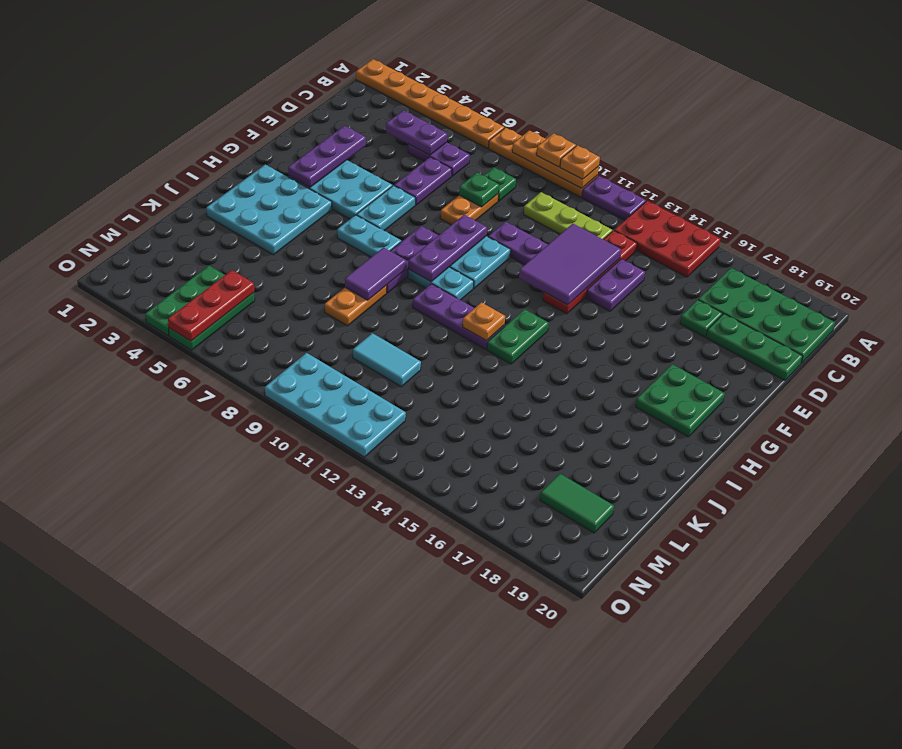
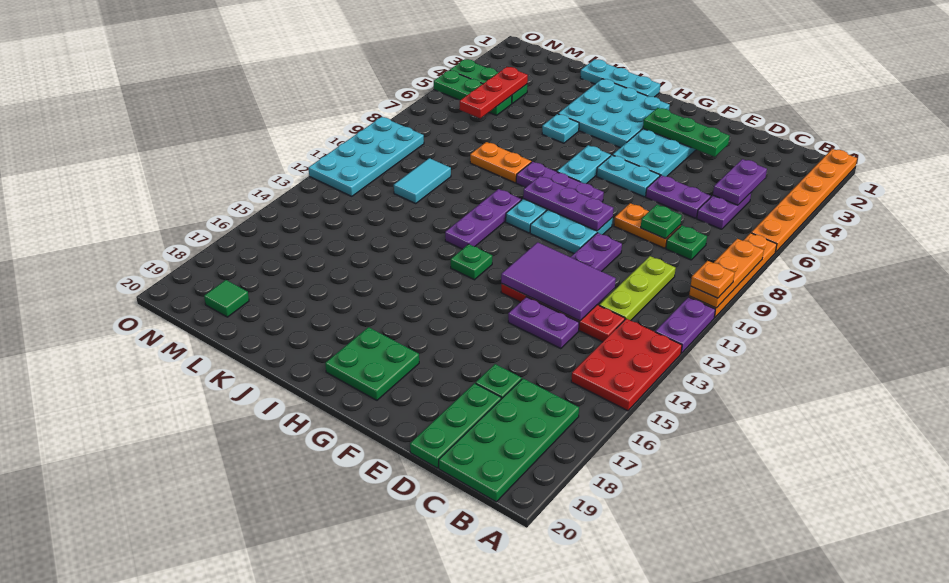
orange plate A9 level 3 -> none
purple plate E3:G3 level 2 -> green plate E3:G3 level 2
green plate H13:I13 level 1 -> green plate H13 level 1
none -> cyan plate I1:K1 level 1
purple tile I8:J8 level 2 -> none
orange plate I12 level 2 -> none
none -> cyan plate J5 level 1
red plate M5:O5 level 2 -> red plate M4:M6 level 2
green tile M18:M19 level 1 -> green tile M19 level 1

